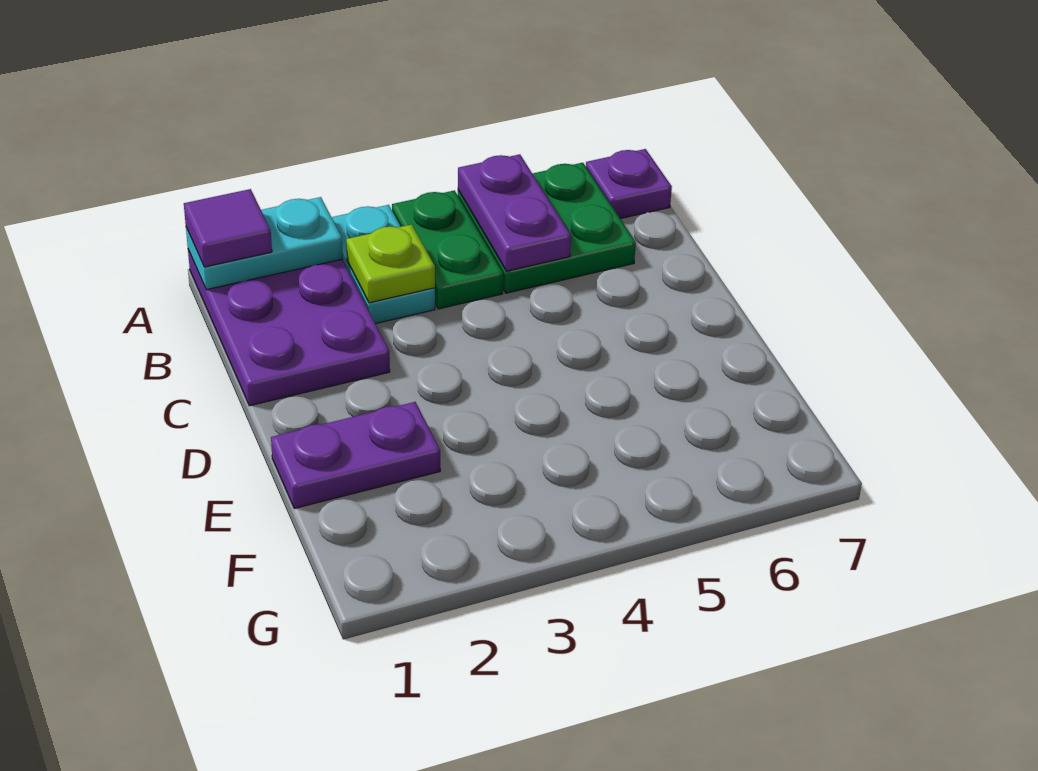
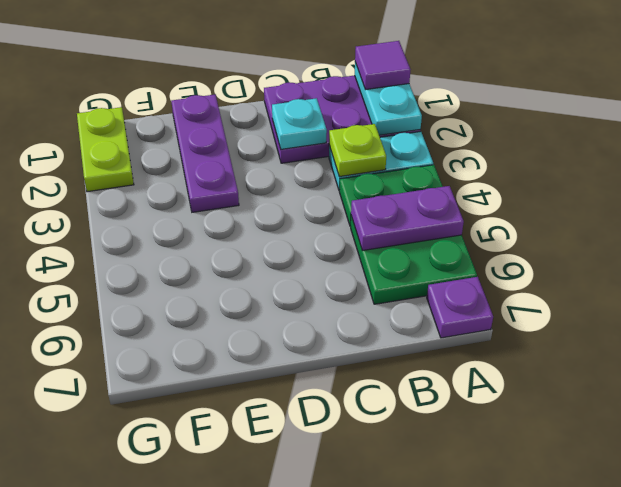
none -> cyan plate C2 level 2
purple plate E1:E2 level 1 -> purple plate E1:E3 level 1
none -> lime plate G1:G2 level 1

